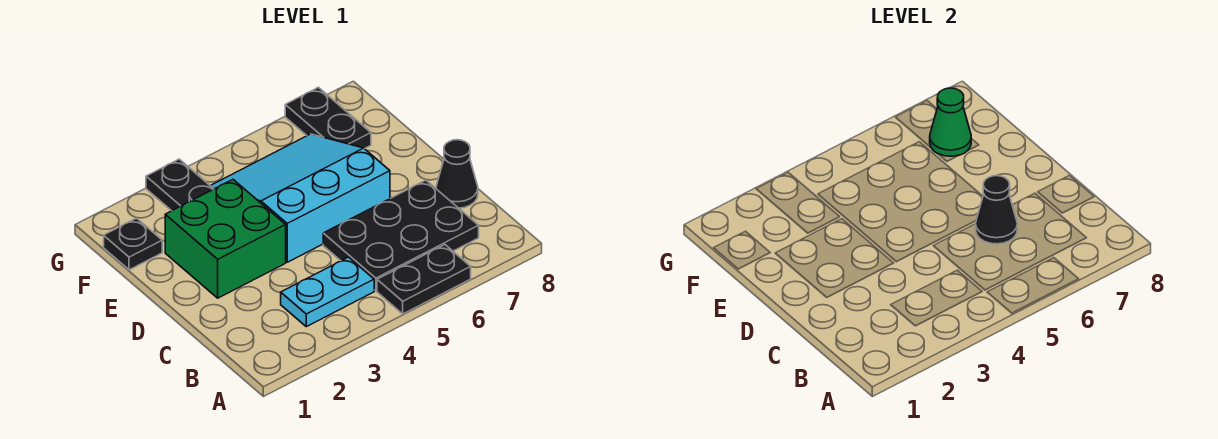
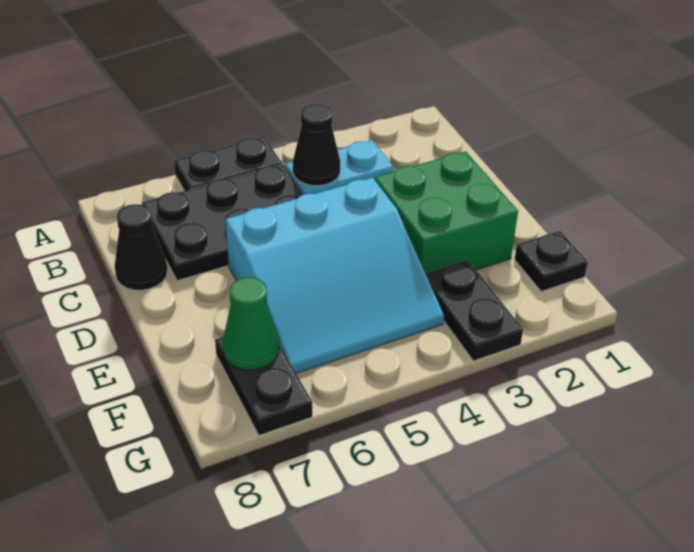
black cone C6 level 2 -> black cone B4 level 2

